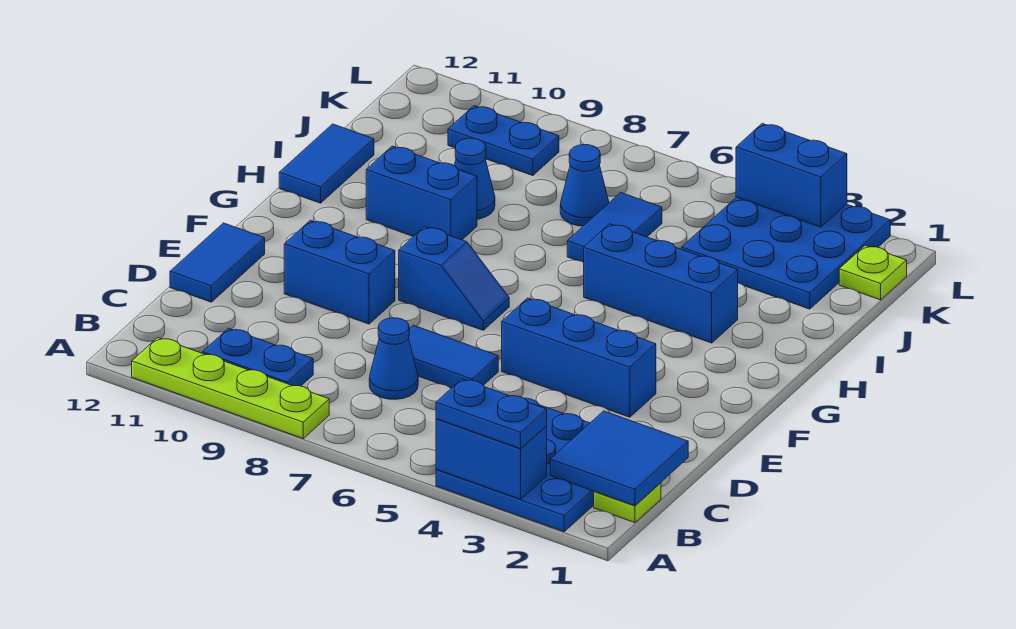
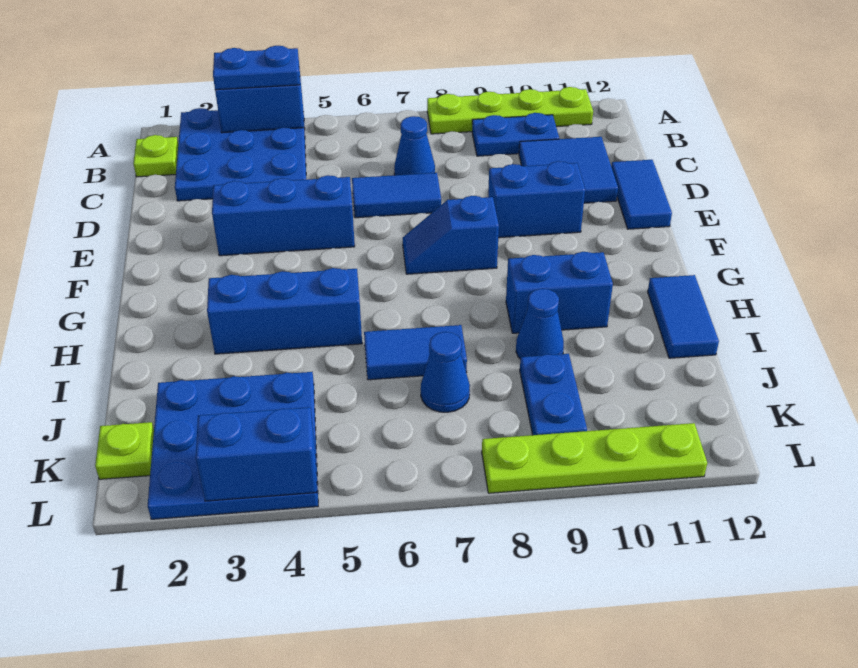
blue tile B1:C2 level 2 -> blue tile C10:D11 level 1
blue tile I6:J6 level 1 -> blue tile I6:I7 level 1
blue plate K9:K10 level 1 -> blue plate J9:K9 level 1
none -> lime plate L8:L11 level 1

